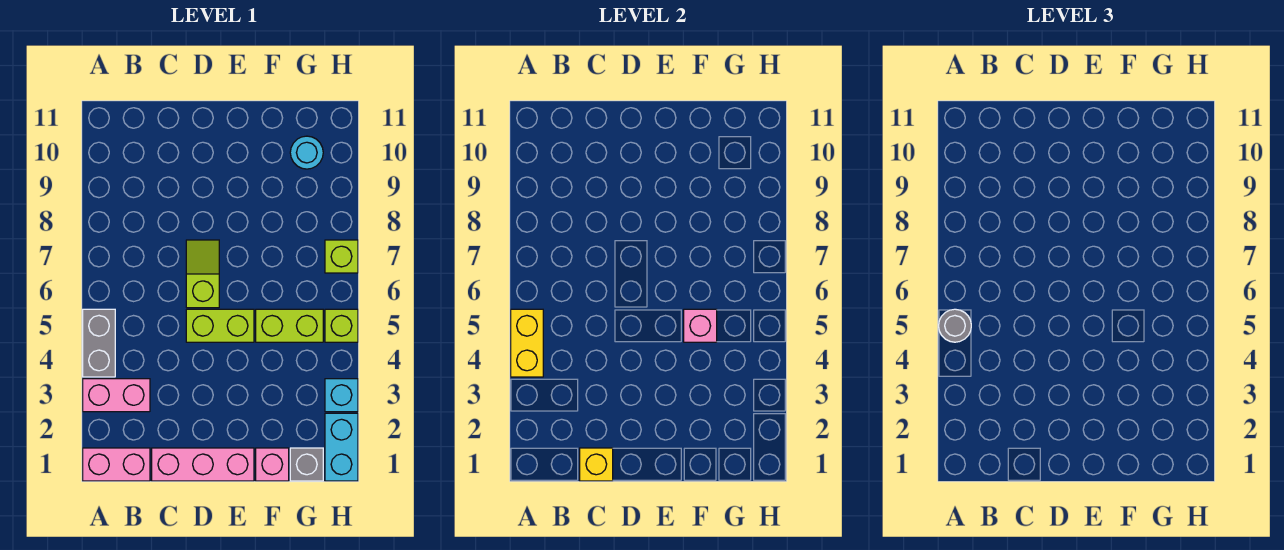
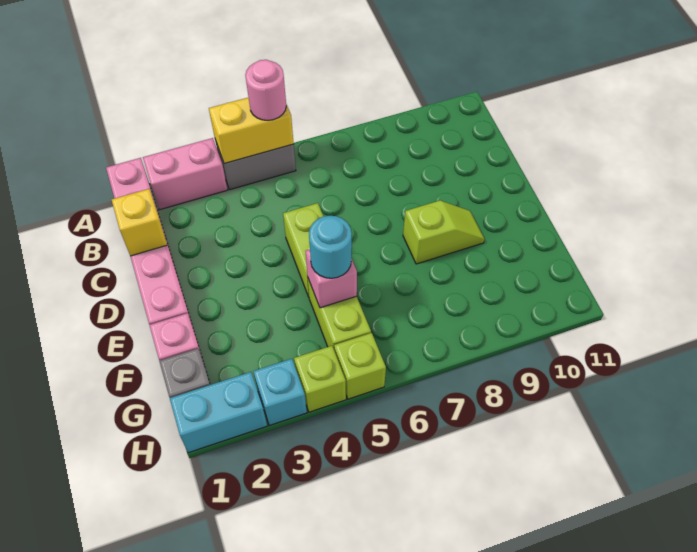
pink brick A3:B3 level 1 -> pink brick A2:A3 level 1
grey round brick A5 level 3 -> pink round brick A5 level 3
lime slope D6:D7 level 1 top 6 -> lime slope E8:E9 level 1 top 8
cyan round brick G10 level 1 -> cyan round brick F5 level 3
lime brick H7 level 1 -> lime brick H4 level 1

